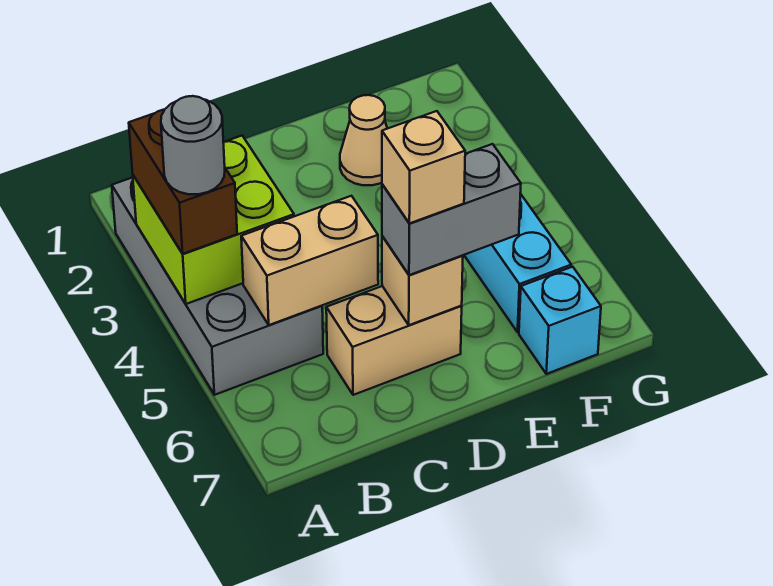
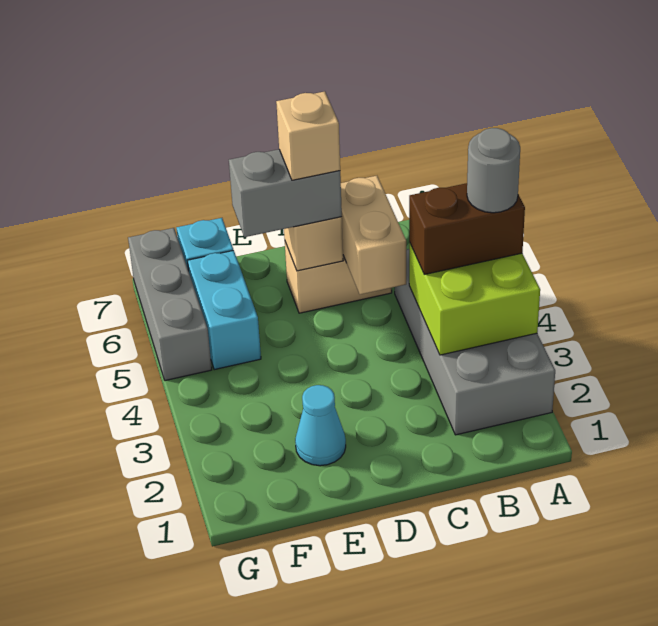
brown brick A3:A4 level 3 -> brown brick A4:B4 level 3
tan brick B5:C5 level 2 -> tan brick C5:C6 level 2
tan cone E2 level 1 -> cyan cone E2 level 1
none -> grey brick G5:G7 level 1

